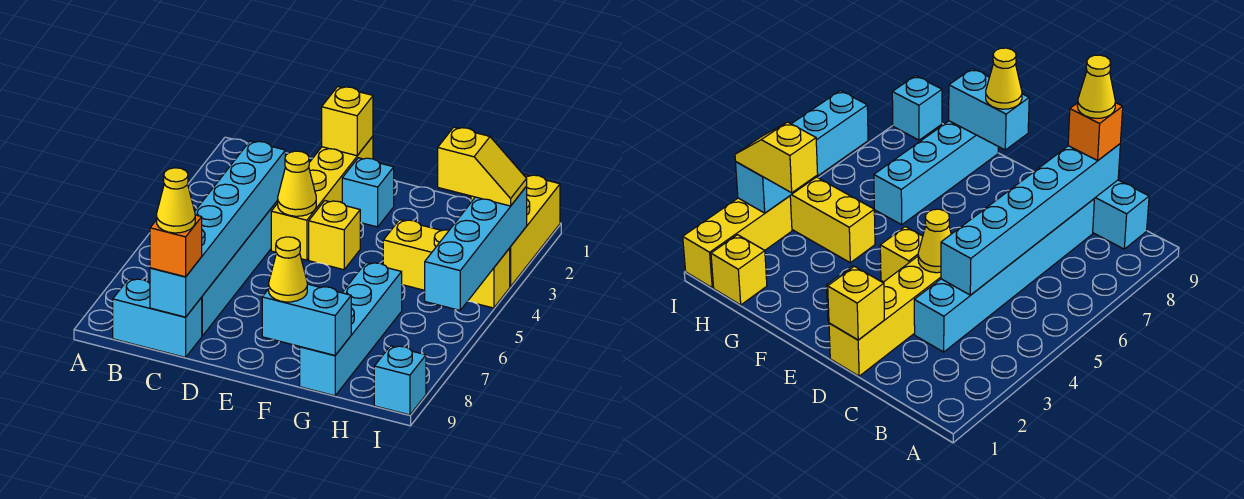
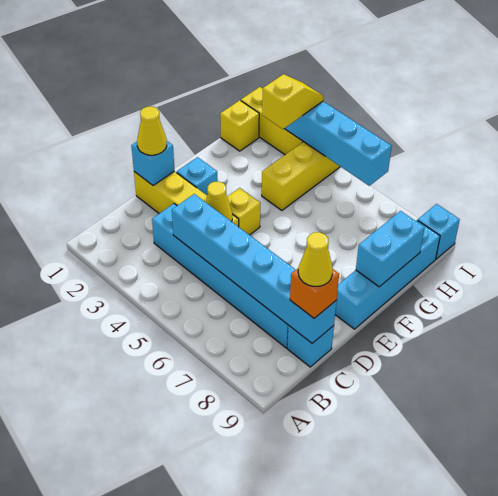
cyan brick B9:C9 level 1 -> cyan brick C9 level 1
yellow brick D1 level 2 -> cyan brick D1 level 2
yellow cone F9 level 3 -> yellow cone D1 level 3
cyan brick G6:G9 level 1 -> cyan brick E9:H9 level 1

